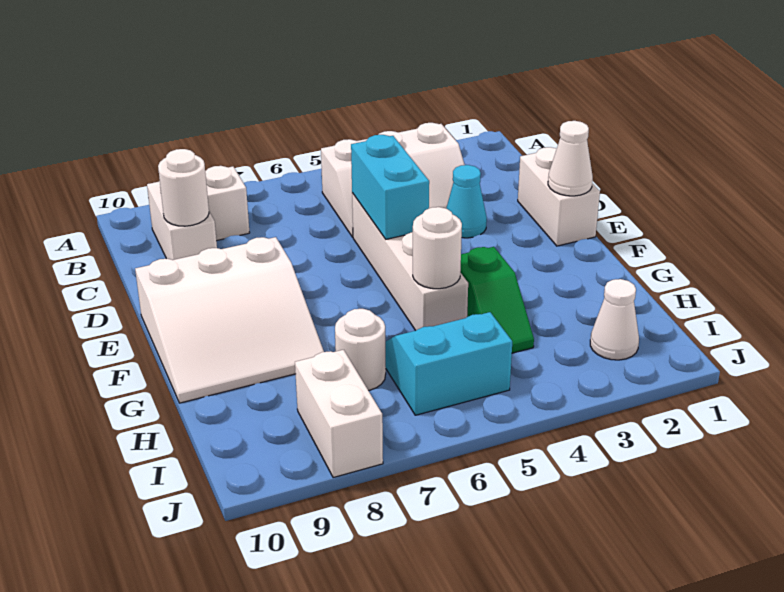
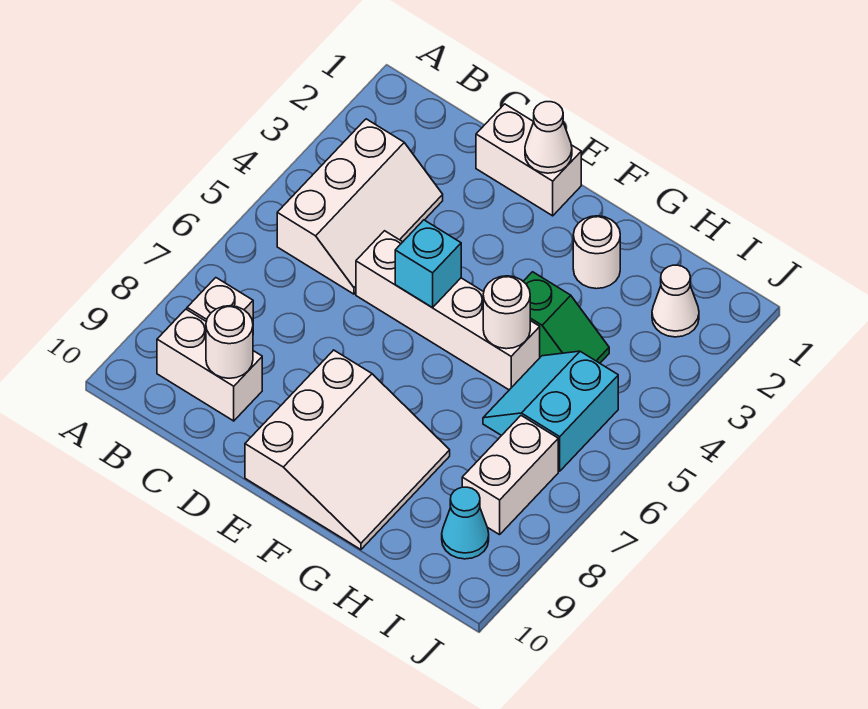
cyan cone D3 level 1 -> cyan cone I9 level 1
cyan brick D5:E5 level 2 -> cyan brick E5 level 2
white round brick H7 level 1 -> white round brick G2 level 1
white brick I8:J8 level 1 -> white brick I7:I8 level 1

